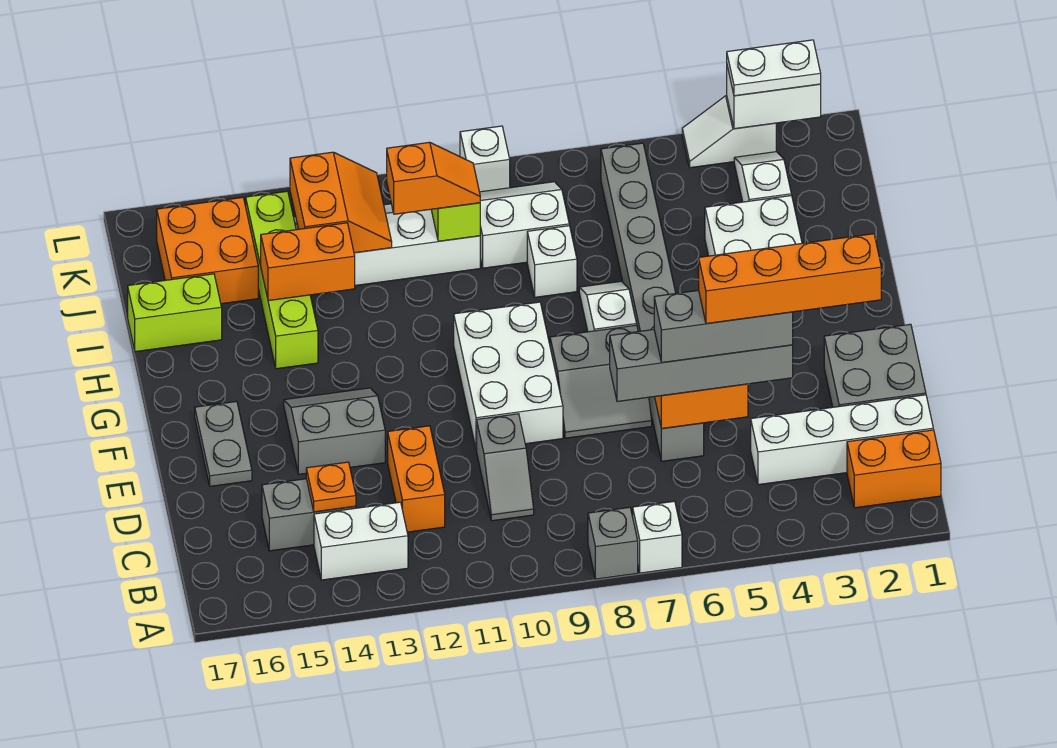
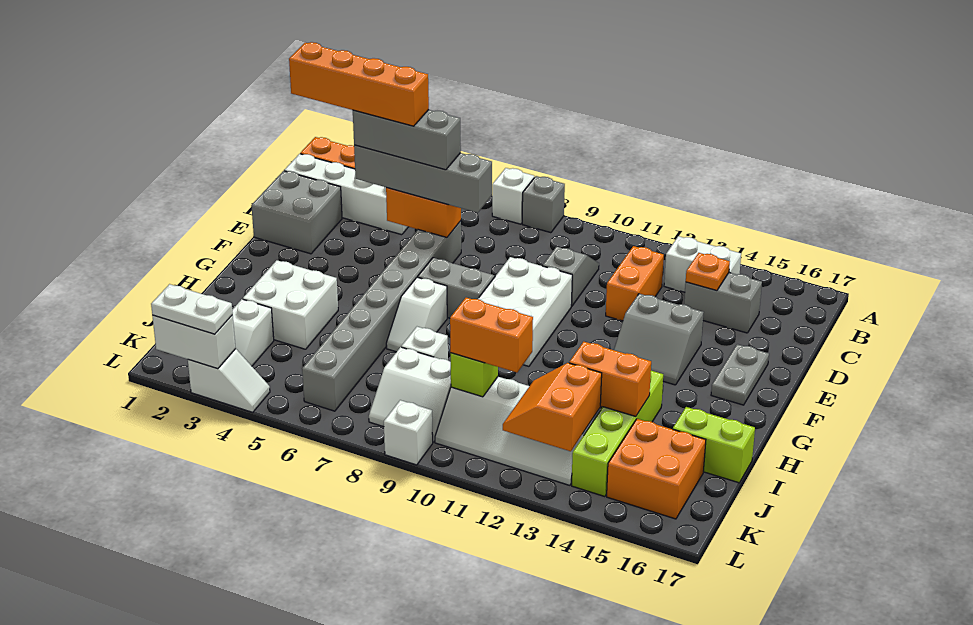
orange slope J10:J11 level 3 top 11 -> orange brick J10:J11 level 3

